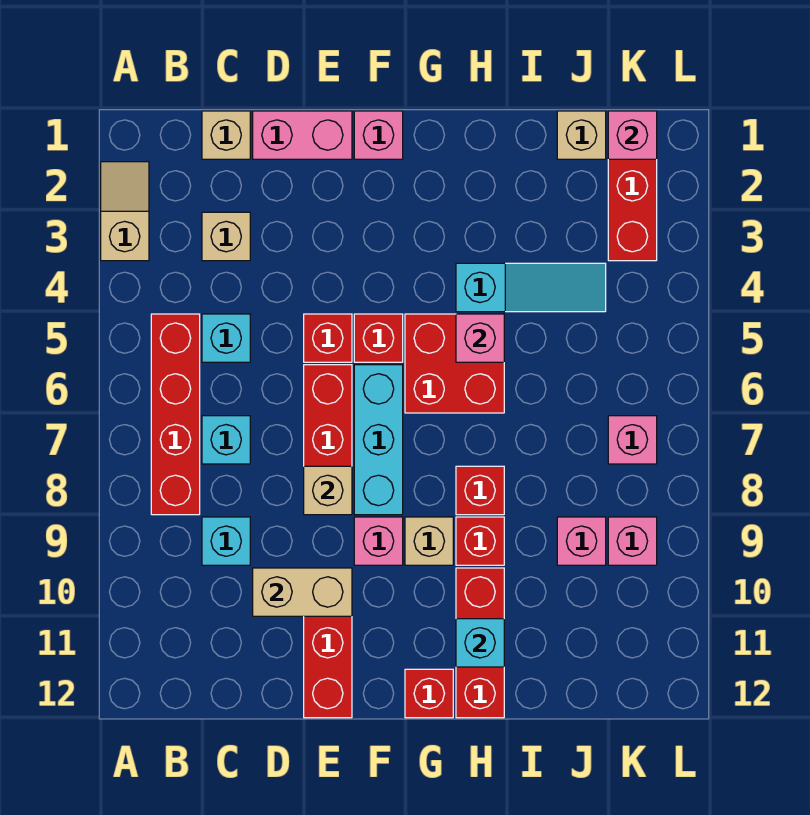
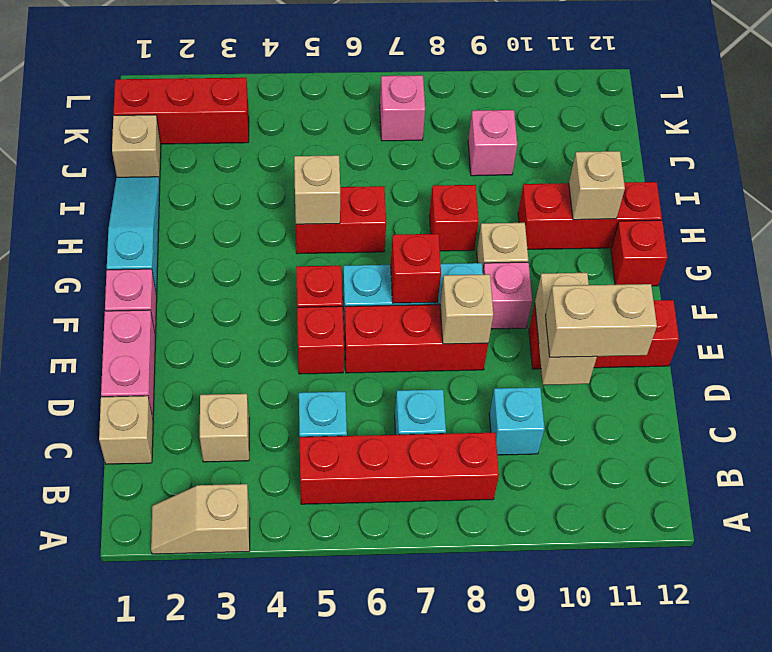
none -> tan brick D10:D11 level 3
red brick G5:H6 level 1 -> red brick H5:H6 level 1
cyan slope H4:J4 level 1 top H -> cyan slope G1:I1 level 1 top G
pink brick H5 level 2 -> tan brick H5 level 2
red brick H9 level 1 -> red brick F7 level 2
cyan brick H11 level 2 -> tan brick H11 level 2
pink brick K1 level 2 -> none
pink brick K9 level 1 -> none

